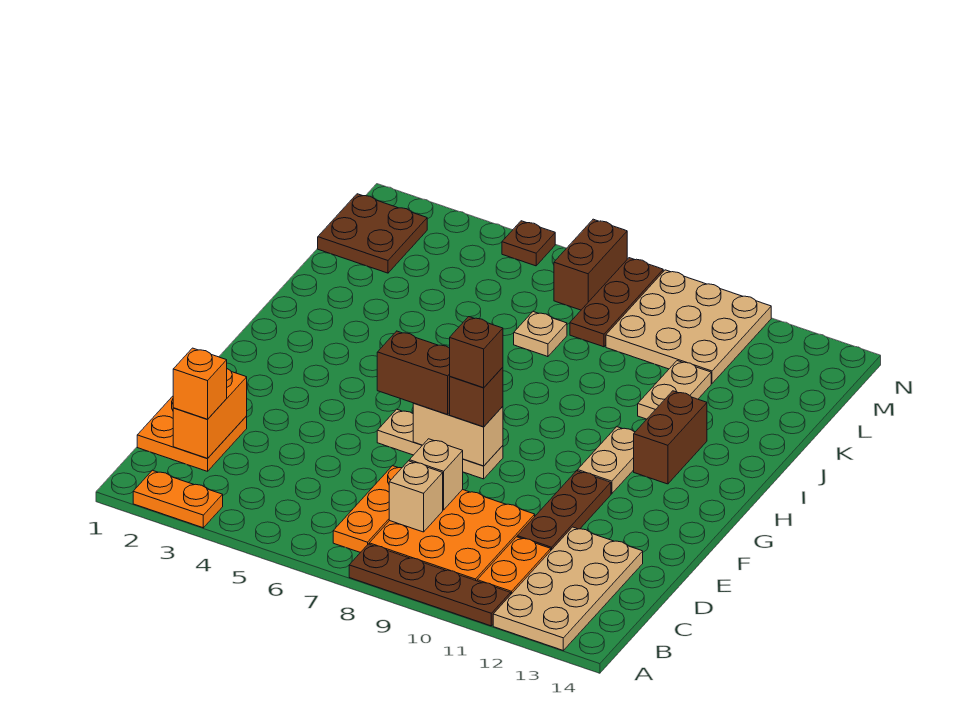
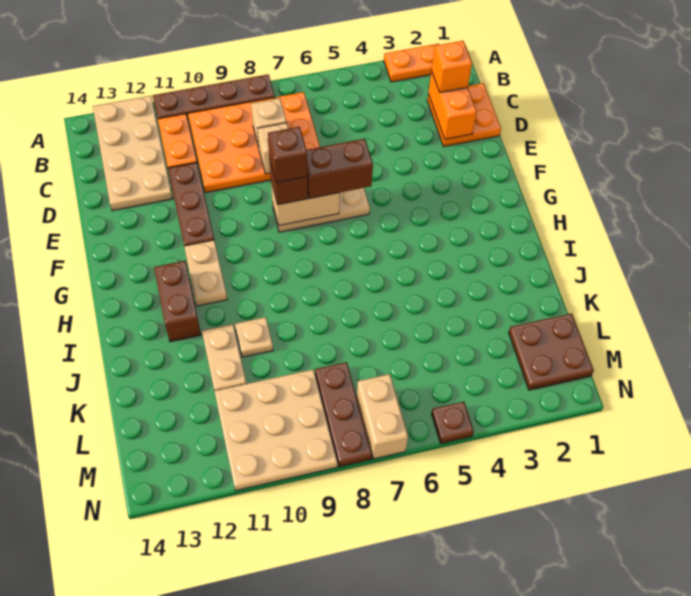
tan plate K7 level 1 -> tan plate J10 level 1
brown brick M7:N7 level 1 -> tan brick M7:N7 level 1

